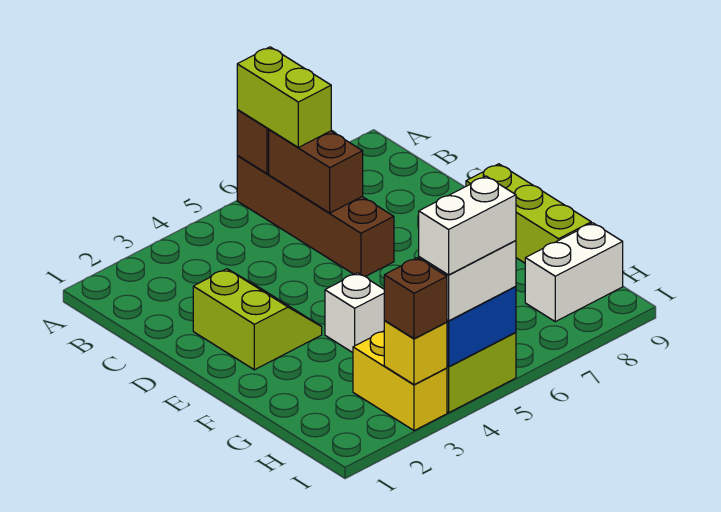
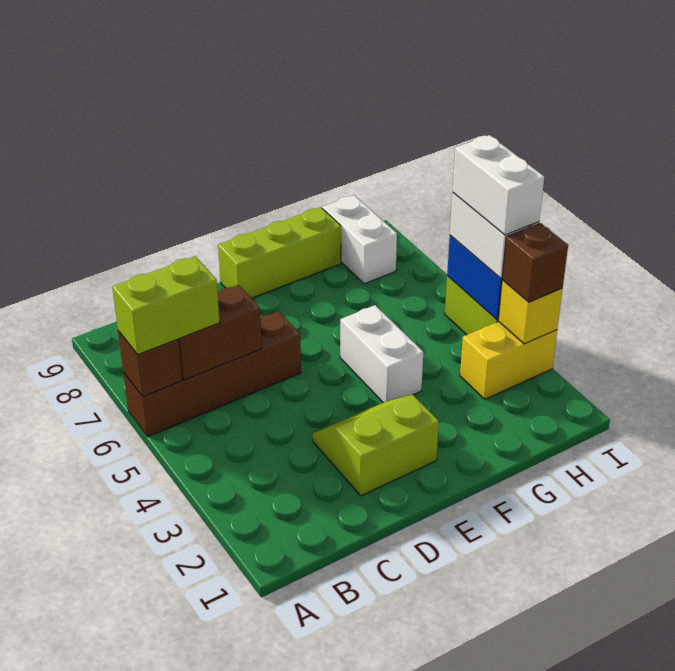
white brick F4 level 1 -> white brick F4:F5 level 1

